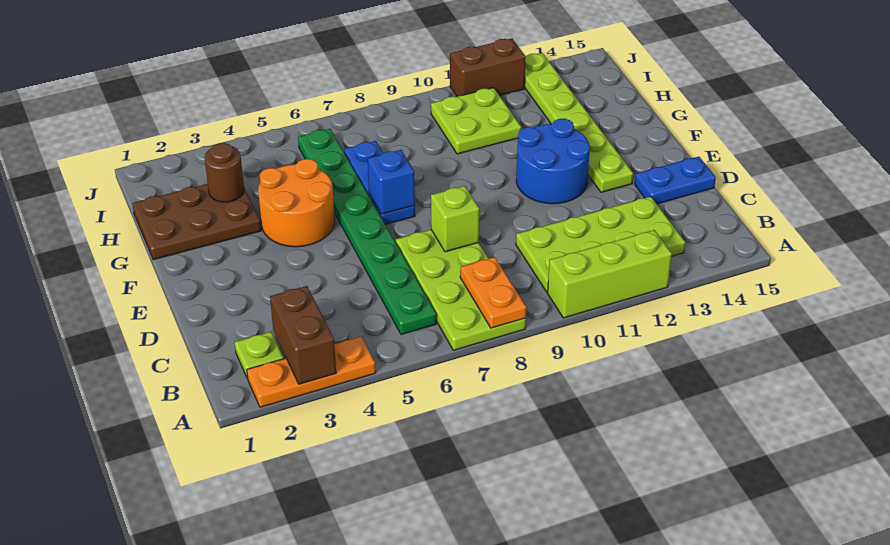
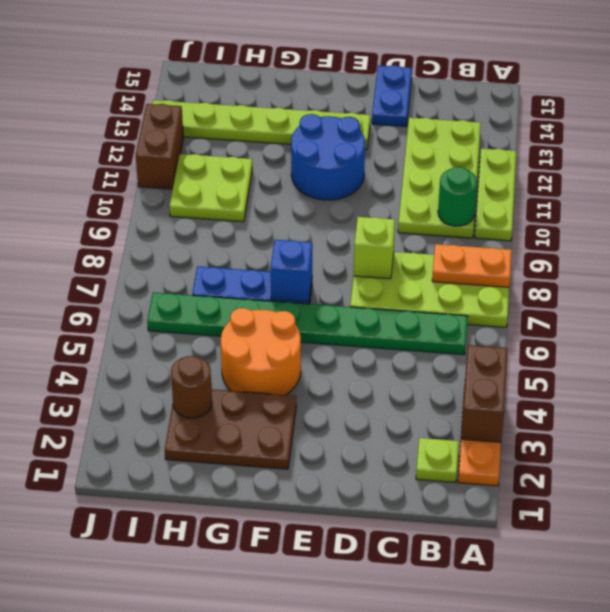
brown brick A3:B3 level 2 -> brown brick A3:A4 level 2
lime brick A10:A12 level 1 -> lime plate A10:A12 level 1
none -> green round brick B10 level 2
brown plate G1:H3 level 1 -> brown plate F2:H3 level 1

